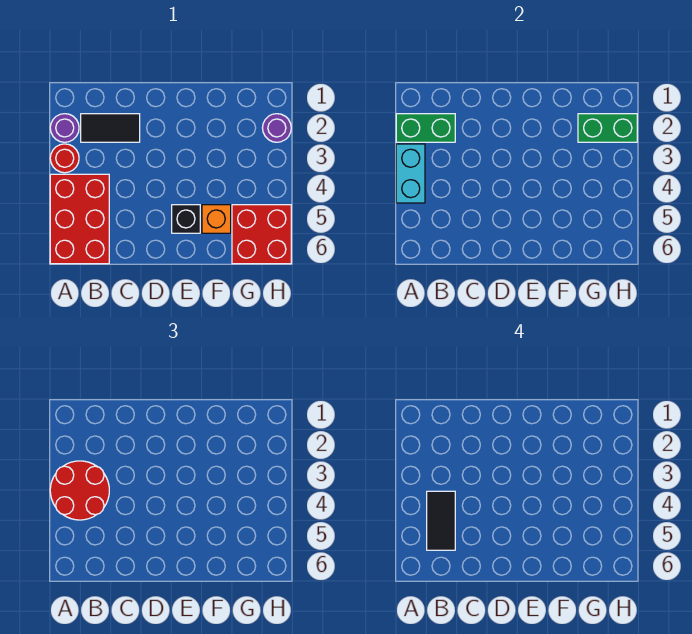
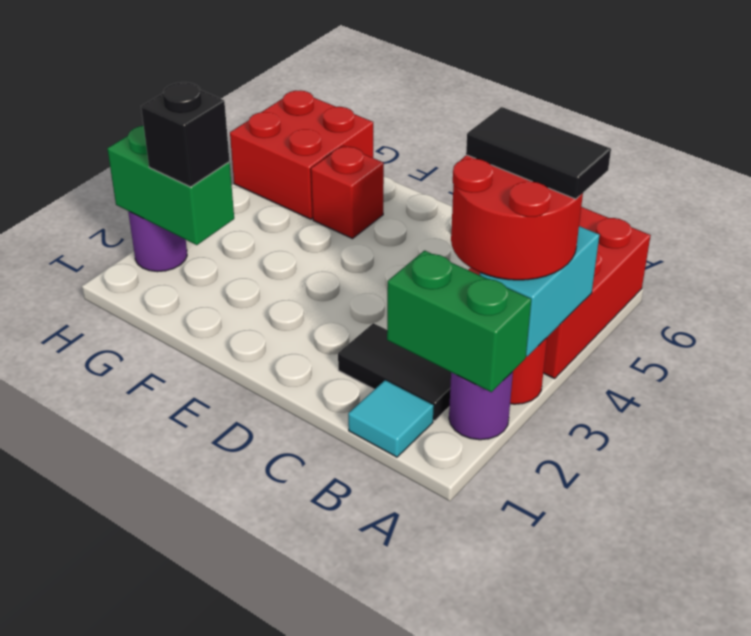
none -> cyan tile B1 level 1
black tile B4:B5 level 4 -> black tile A4:B4 level 4
black brick E5 level 1 -> black brick G2 level 3
orange brick F5 level 1 -> red brick F5 level 1

